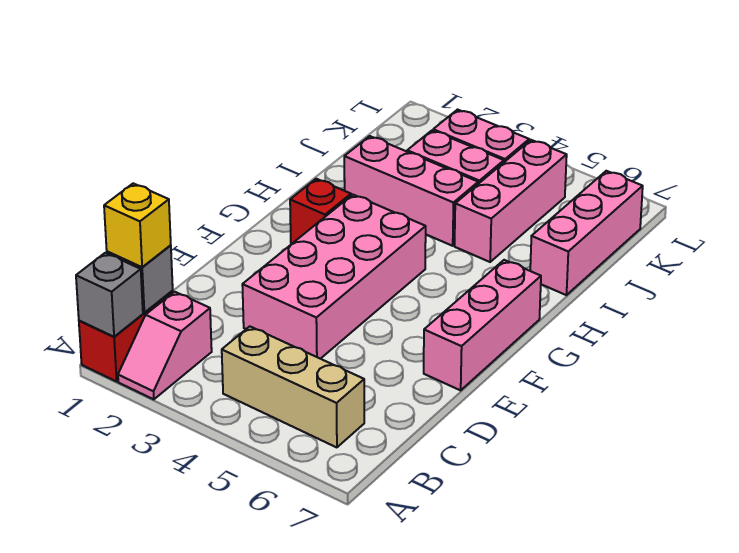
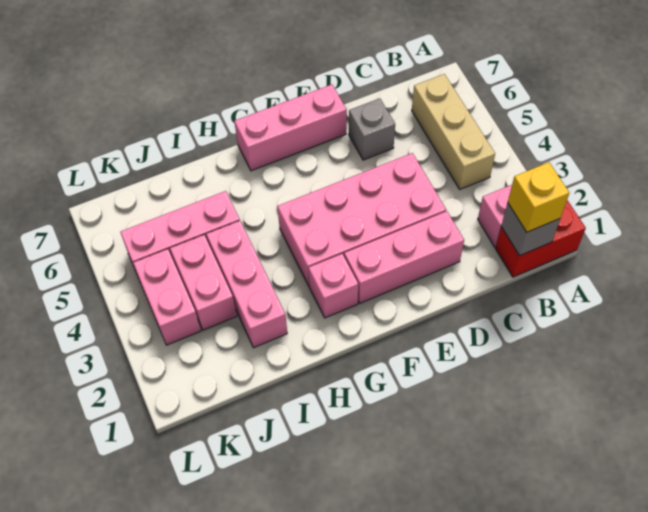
grey brick A1 level 2 -> grey brick D6 level 1
red brick G2 level 1 -> pink brick G2 level 1
pink brick I7:K7 level 1 -> pink brick D2:F2 level 1

